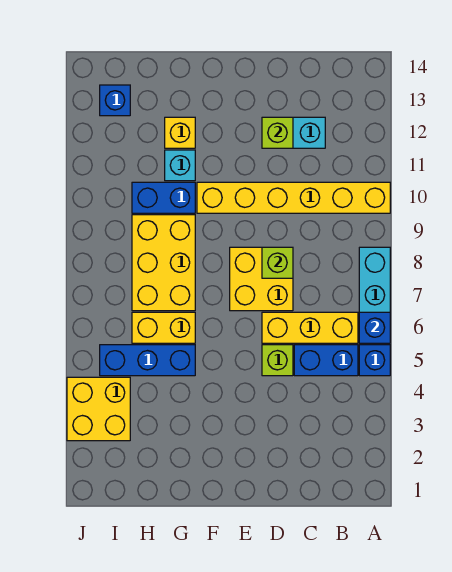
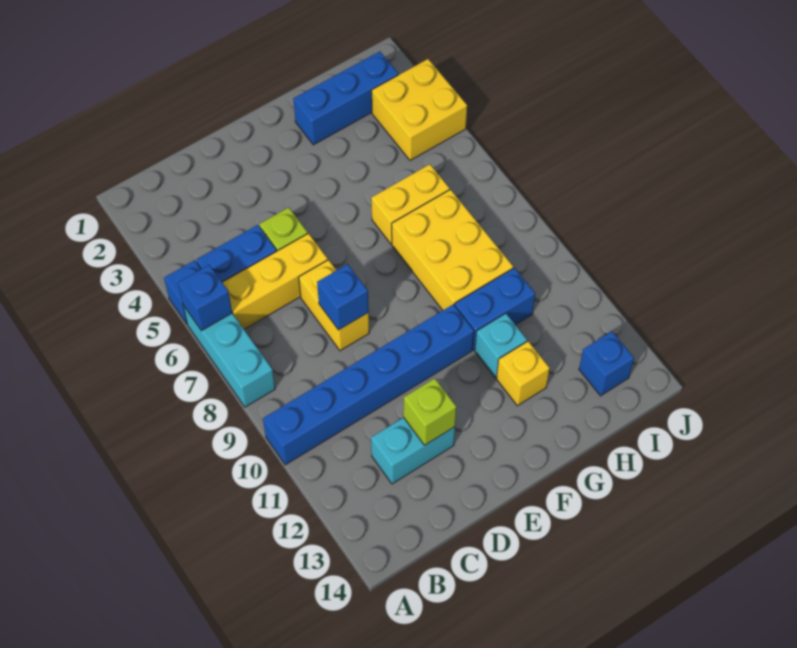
yellow brick A10:F10 level 1 -> blue brick A10:F10 level 1
yellow brick D7:E8 level 1 -> yellow brick D7:D8 level 1
lime brick D8 level 2 -> blue brick D8 level 2
blue brick G5:I5 level 1 -> blue brick G2:I2 level 1

